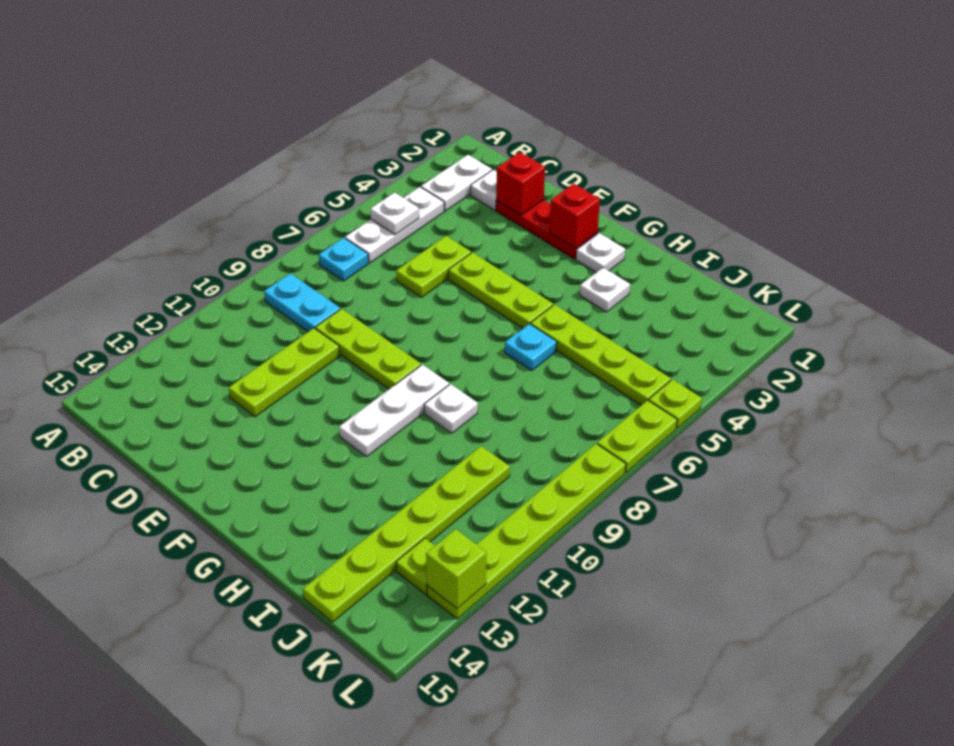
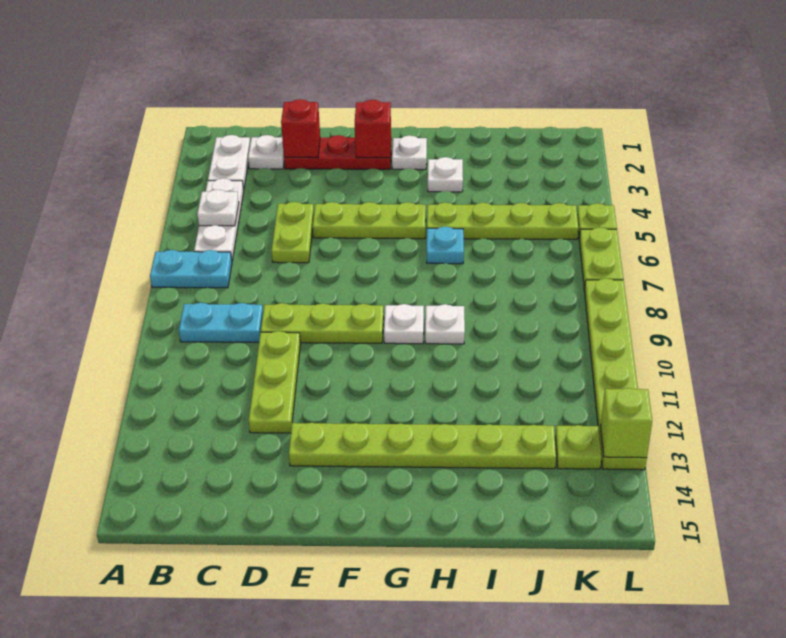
cyan plate B7 level 1 -> cyan plate A7:B7 level 1
white plate G9:G11 level 1 -> white plate G9 level 1
lime plate J10:J15 level 1 -> lime plate E13:J13 level 1

